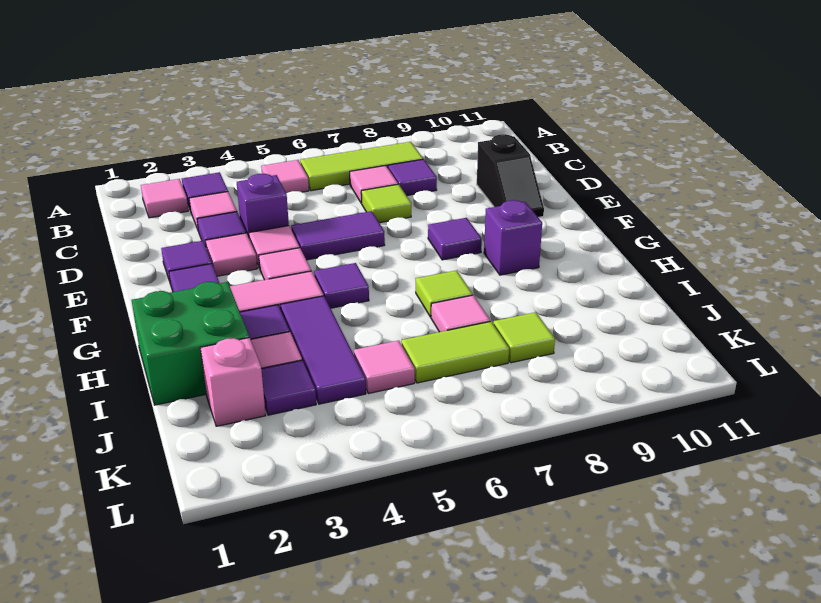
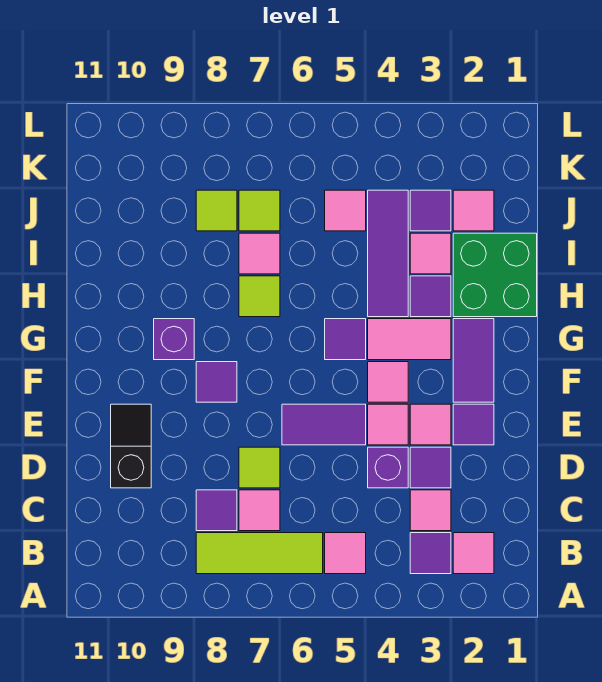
pink brick J2 level 1 -> pink tile J2 level 1
lime tile J6:J7 level 1 -> lime tile J7 level 1

